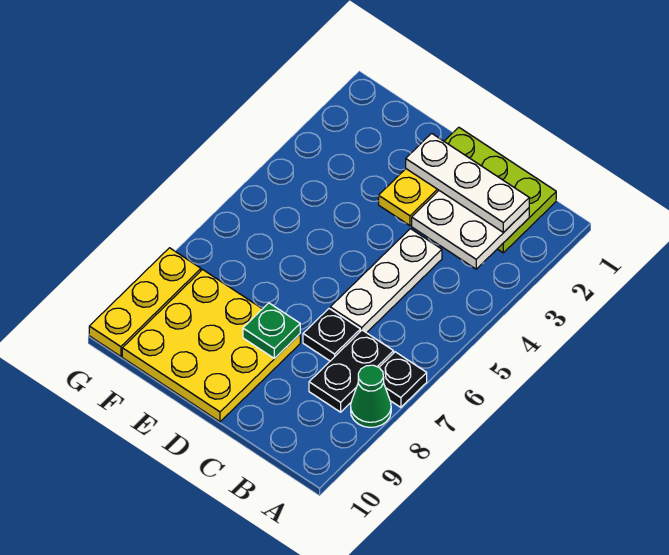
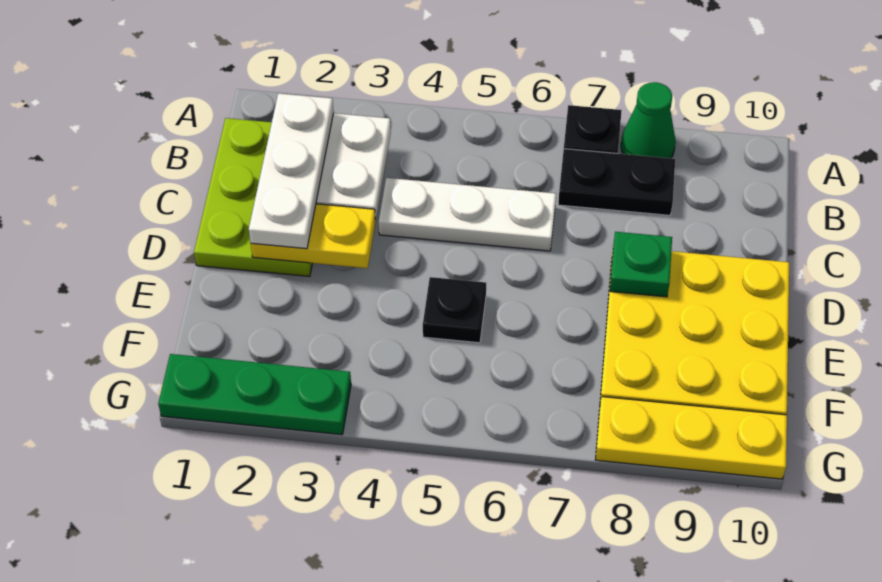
black plate C7 level 1 -> black plate E5 level 1
none -> green plate G1:G3 level 1

